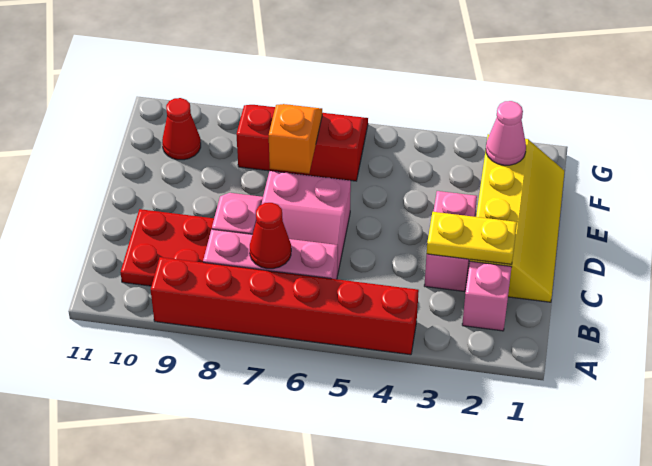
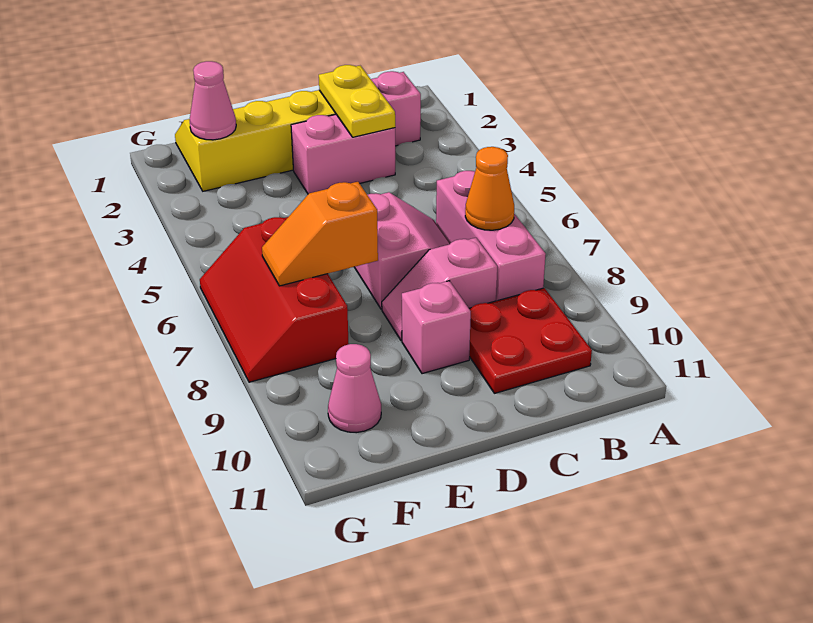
red brick A4:A9 level 1 -> none
red cone B7 level 2 -> orange cone B7 level 2
none -> pink brick D9 level 1
red cone F10 level 1 -> pink cone F10 level 1

